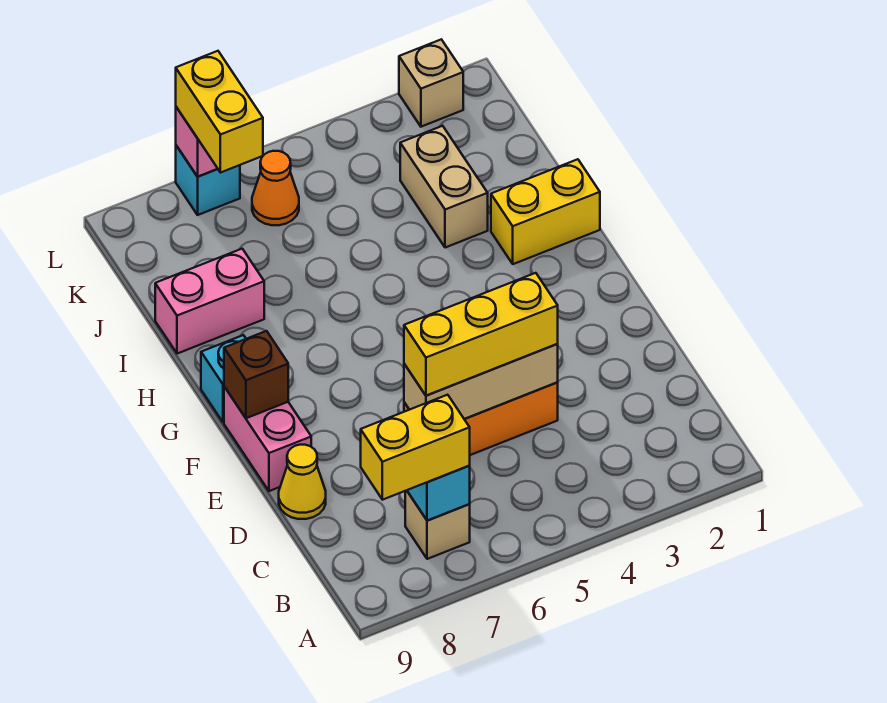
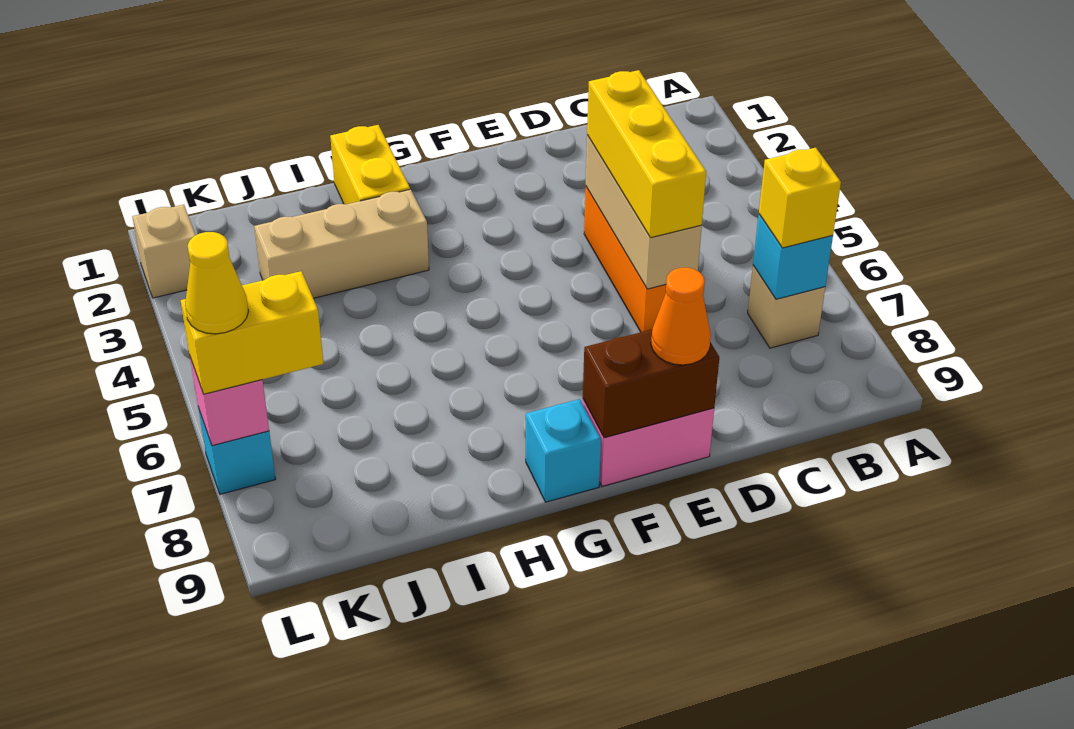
yellow brick B7:B8 level 3 -> yellow brick B7 level 3
yellow cone D9 level 1 -> yellow cone L7 level 4
brown brick F9 level 2 -> brown brick E9:F9 level 2
tan brick I3:J3 level 1 -> tan brick H3:J3 level 1
pink brick I8:I9 level 1 -> none
orange cone K6 level 1 -> orange cone E9 level 3

